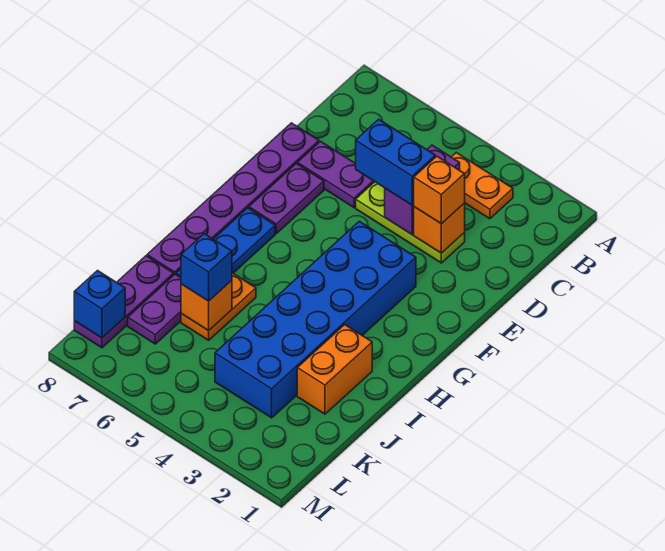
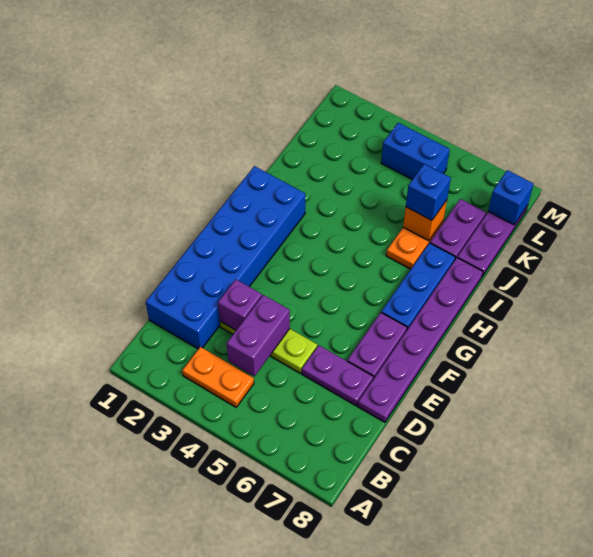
orange brick D3 level 2 -> purple brick D3 level 2
orange brick D3 level 3 -> none
blue brick D4:D5 level 3 -> blue brick L4:L5 level 1
blue brick F3:K4 level 1 -> blue brick C1:H2 level 1
orange brick I2:J2 level 1 -> none

